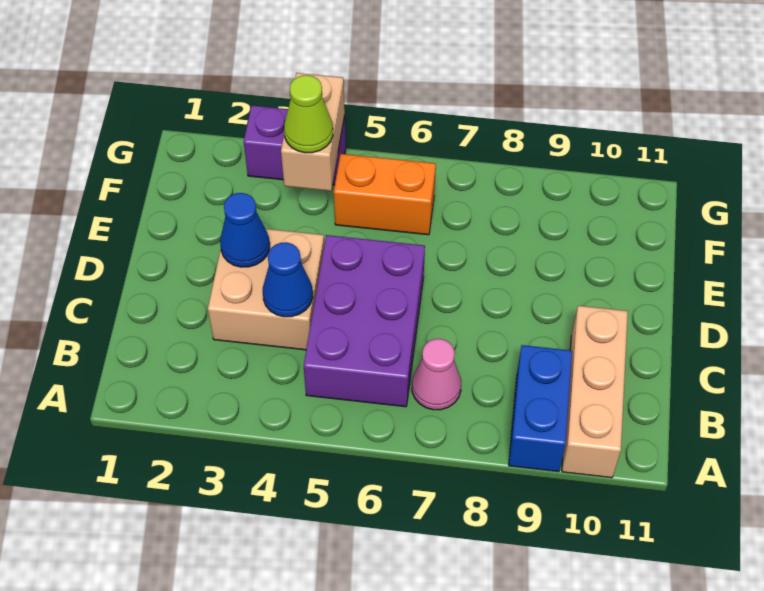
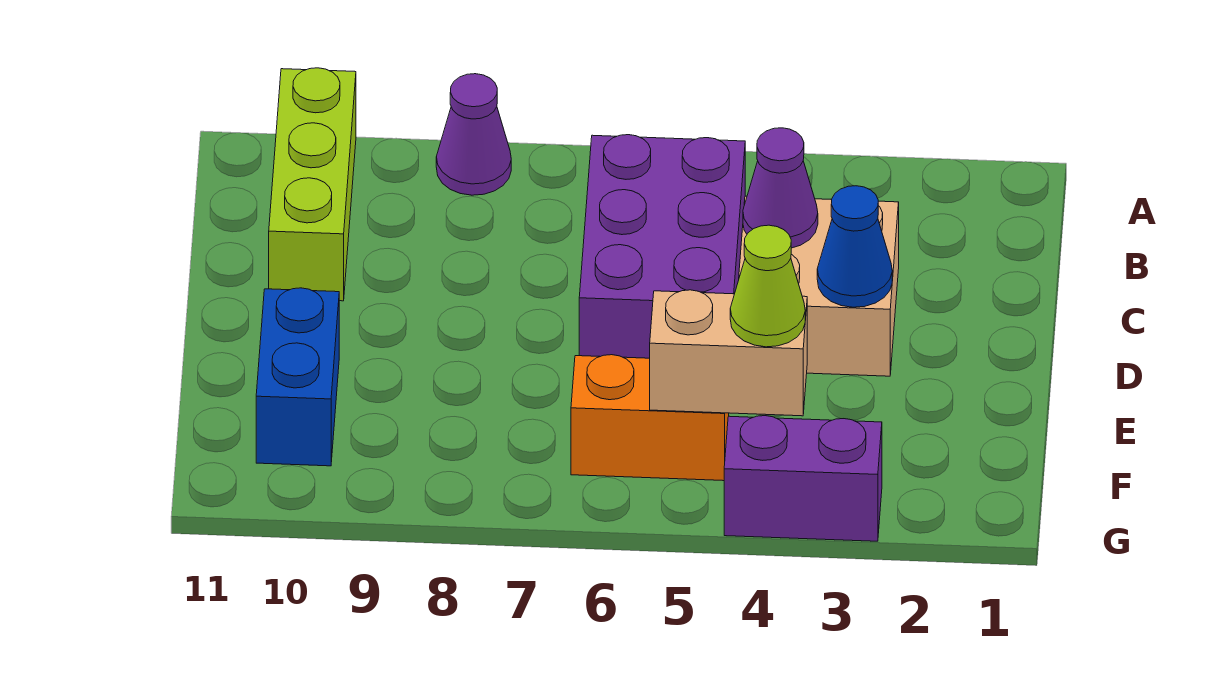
none -> purple cone A8 level 1
blue brick A9:B9 level 1 -> blue brick E10:F10 level 1
tan brick A10:C10 level 1 -> lime brick A10:C10 level 1
pink cone B7 level 1 -> none
blue cone C4 level 2 -> purple cone C4 level 2
tan brick F4:G4 level 2 -> tan brick F4:F5 level 2

